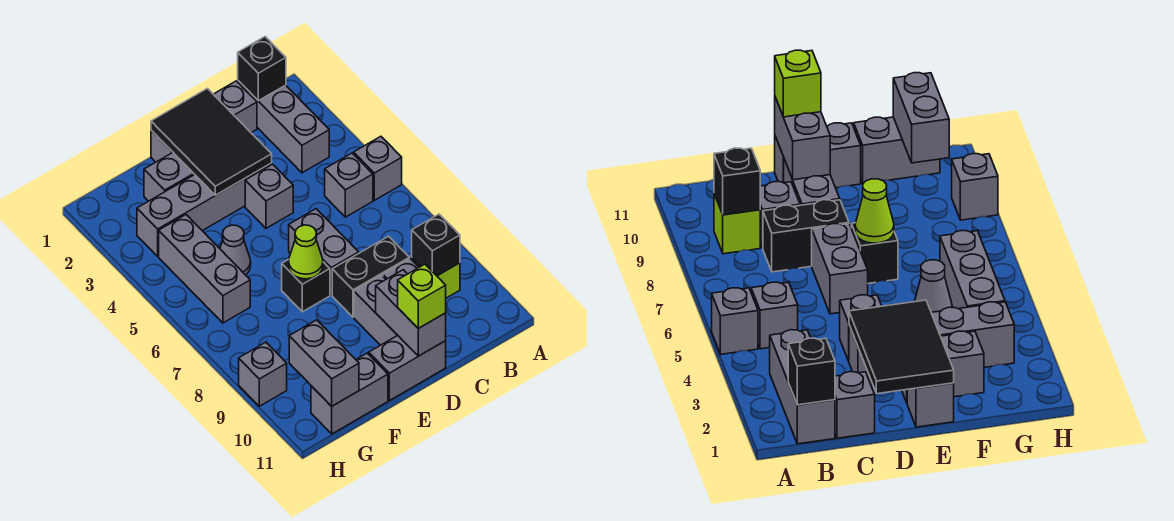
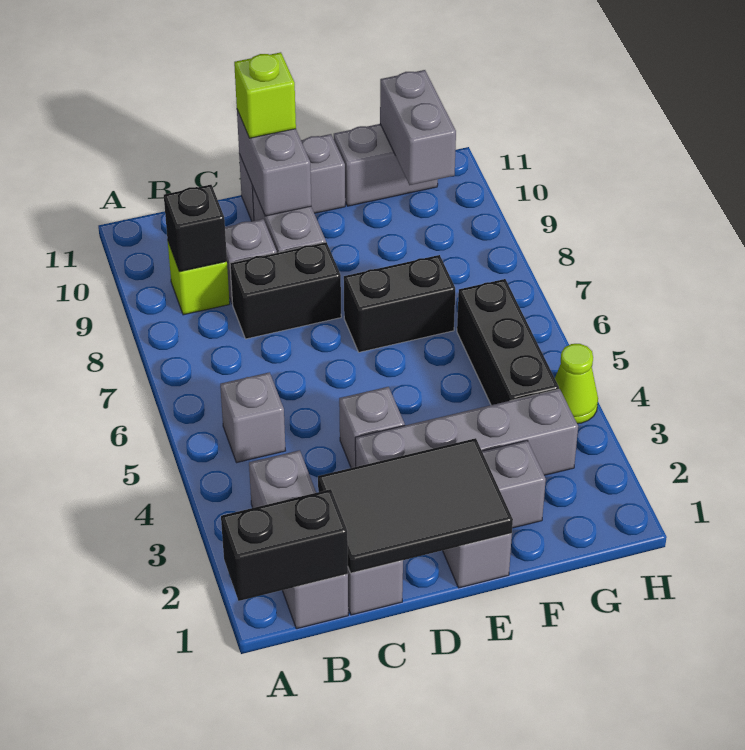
grey brick A5 level 1 -> none
black brick B1 level 2 -> black brick A1:B1 level 2
black tile D1:E3 level 2 -> black tile C1:E2 level 2
grey brick D6:D7 level 1 -> none
black brick E7 level 1 -> black brick E7:F7 level 1
lime cone E7 level 2 -> lime cone H4 level 1
grey cone F5 level 1 -> none
grey brick G4:G6 level 1 -> black brick G4:G6 level 1
grey brick H9 level 1 -> none

